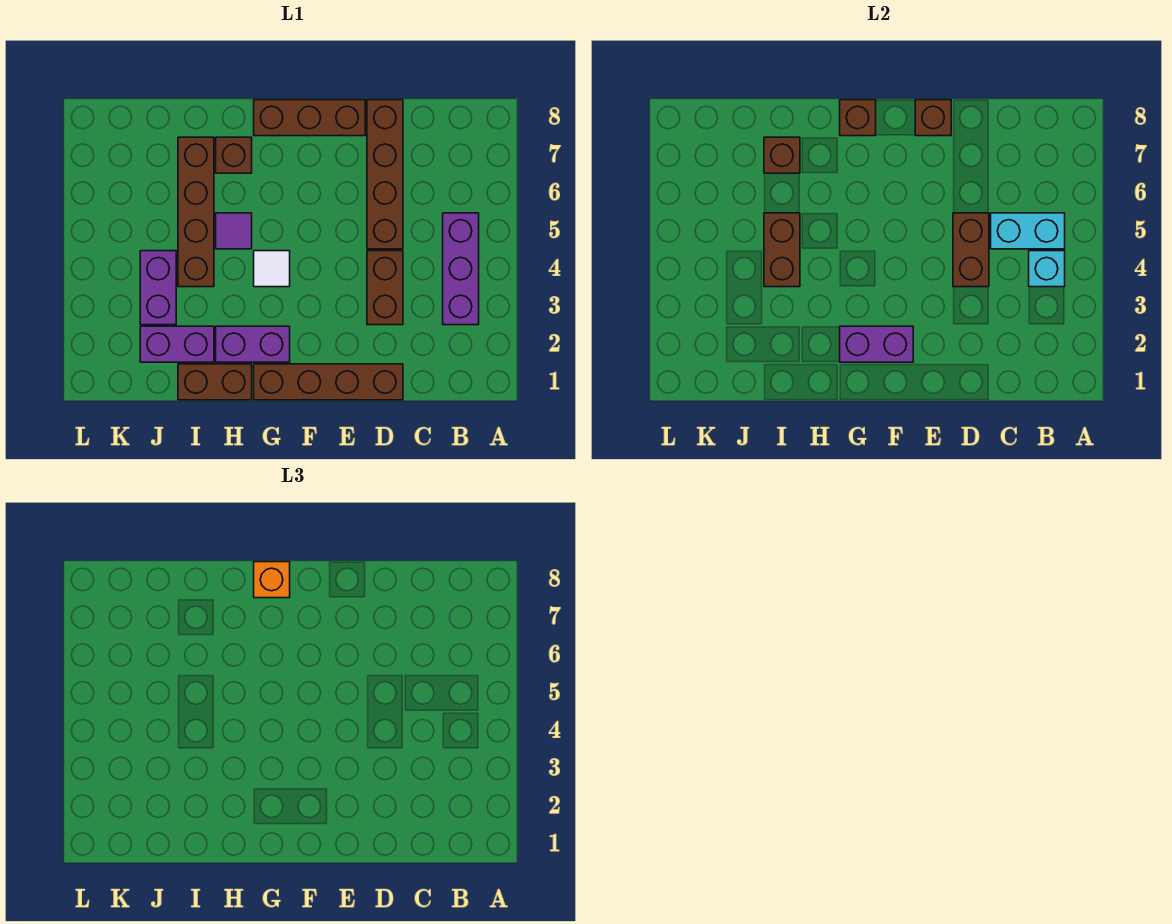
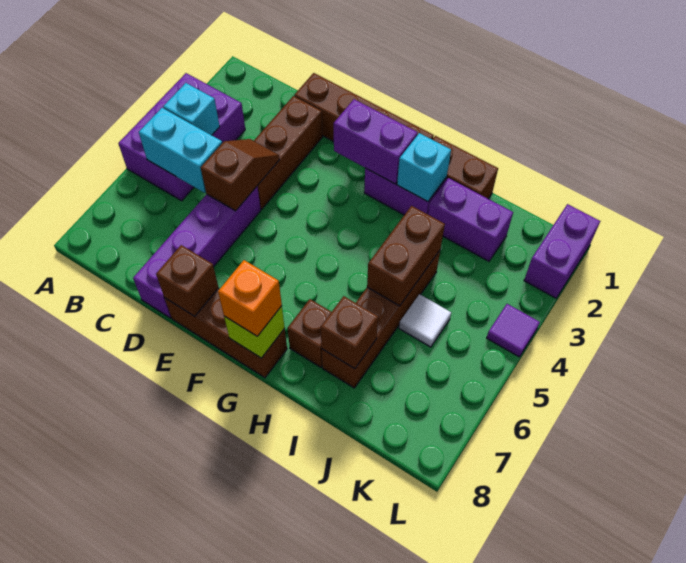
purple brick B3:B5 level 1 -> purple brick A3:B5 level 1
brown brick D3:D4 level 1 -> brown brick D2:D4 level 1
brown brick D4:D5 level 2 -> brown slope D4:D5 level 2 top 5
brown brick D5:D8 level 1 -> purple brick D5:D8 level 1
white tile G4 level 1 -> white tile J5 level 1
brown brick G8 level 2 -> lime brick G8 level 2
none -> cyan brick H2 level 2
purple tile H5 level 1 -> purple tile L4 level 1
purple brick J3:J4 level 1 -> purple brick L1:L2 level 1

